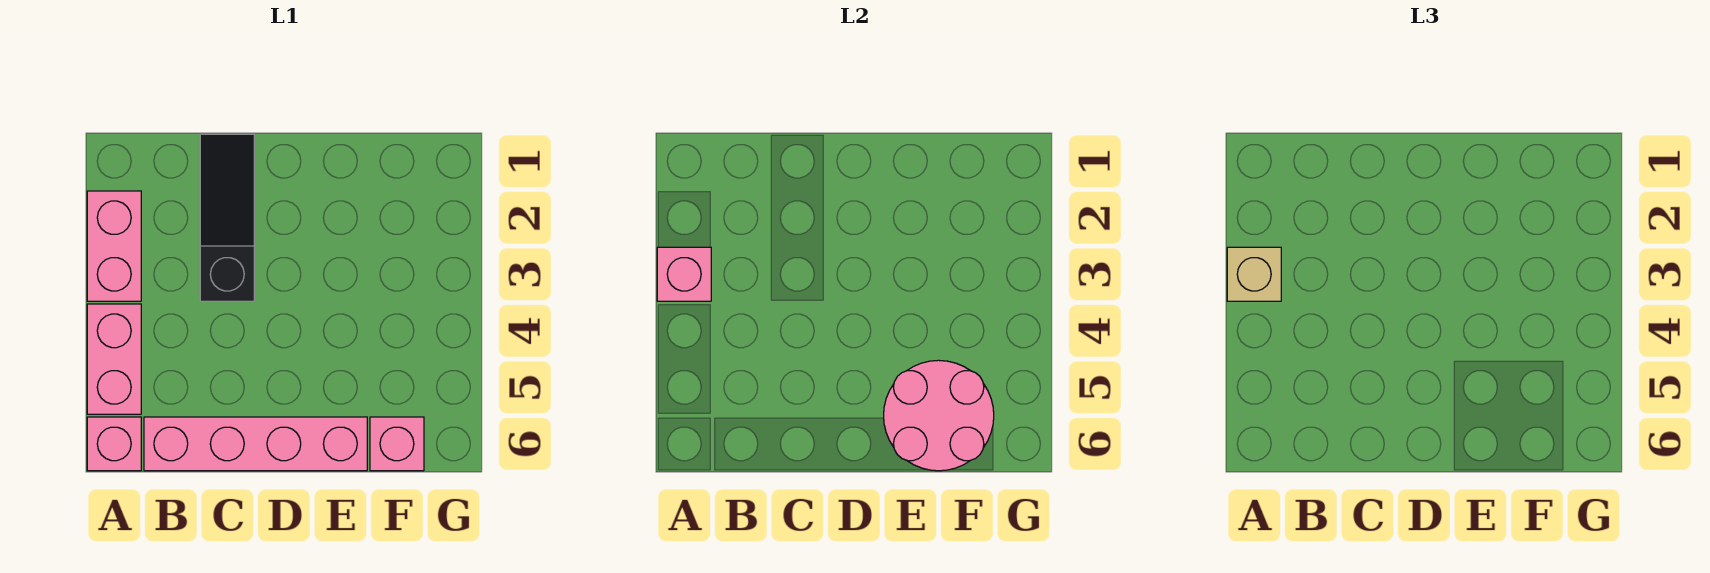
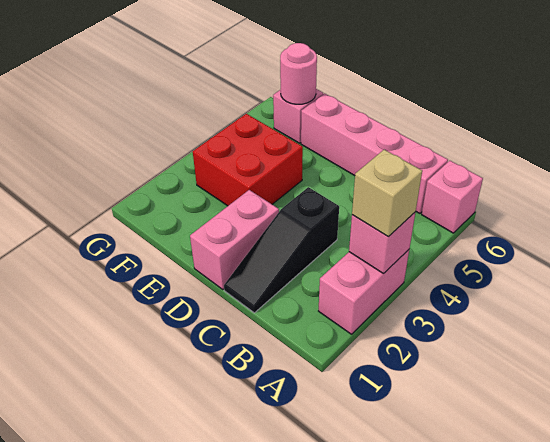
pink brick A4:A5 level 1 -> pink brick D1:D2 level 1
none -> red brick E3:F4 level 1
pink round brick E5:F6 level 2 -> pink round brick F6 level 2

